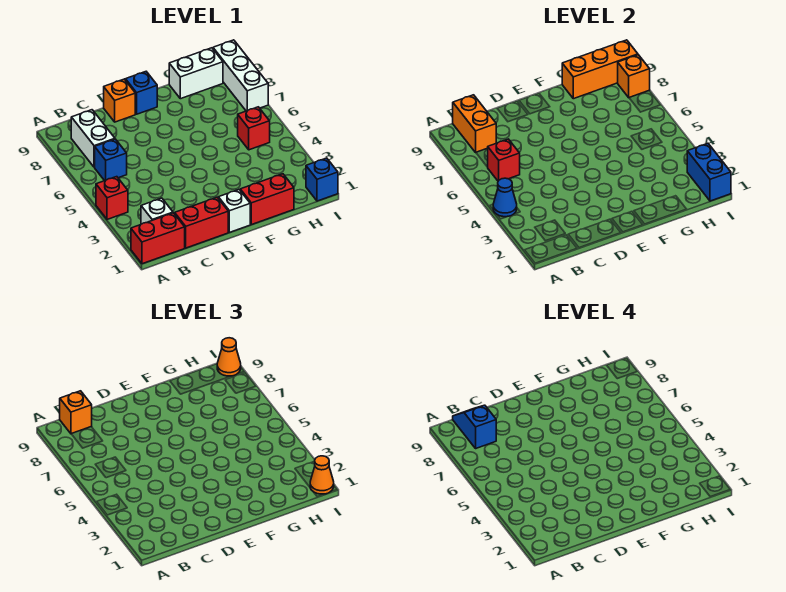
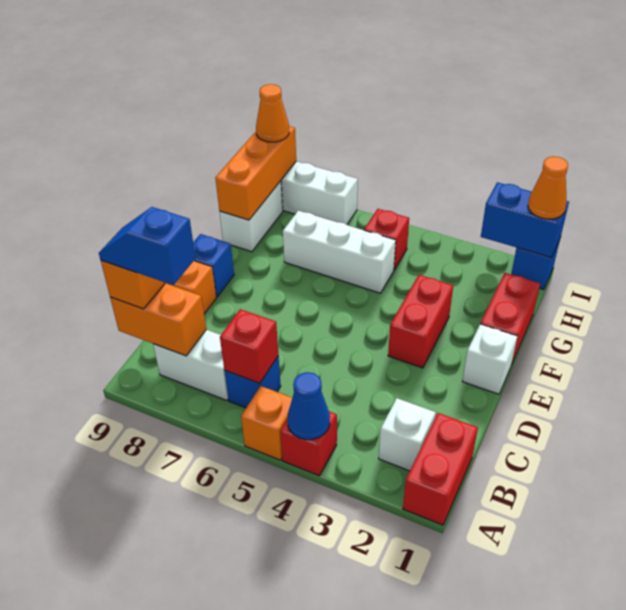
red brick C1:D1 level 1 -> red brick E3:F3 level 1
none -> white brick G5:G7 level 1
orange brick I8 level 2 -> orange brick A5 level 1

